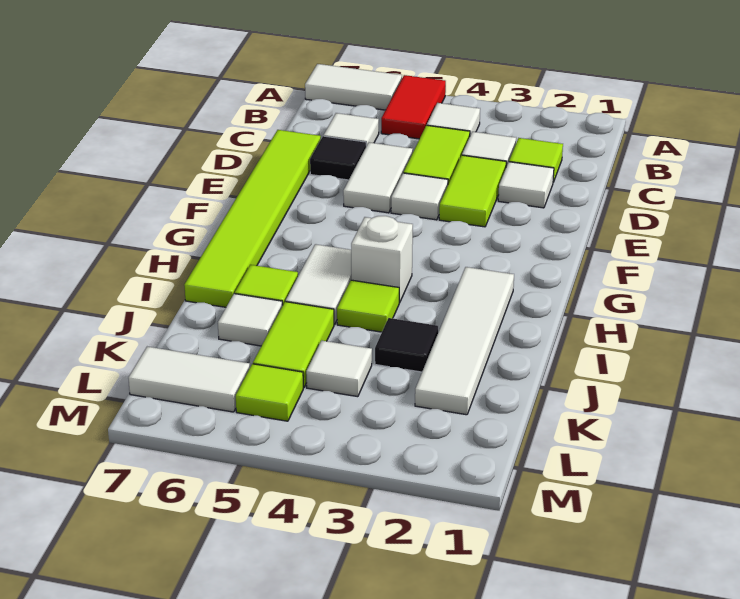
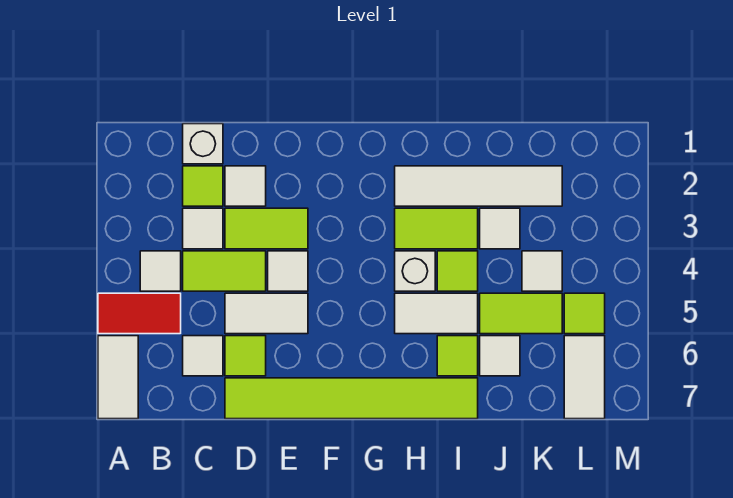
none -> white brick C1 level 1
black tile D6 level 1 -> lime tile D6 level 1
none -> lime tile H3:I3 level 1
black tile J3 level 1 -> white tile J3 level 1

